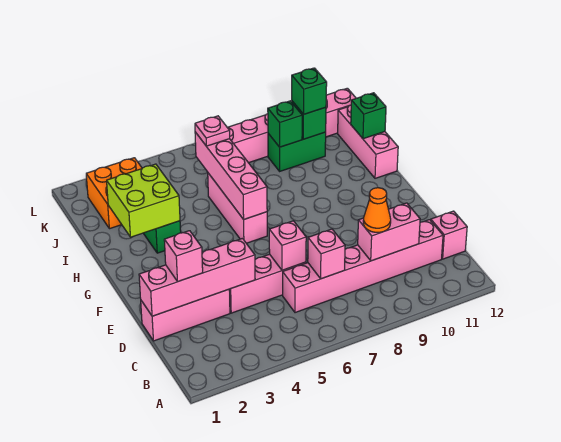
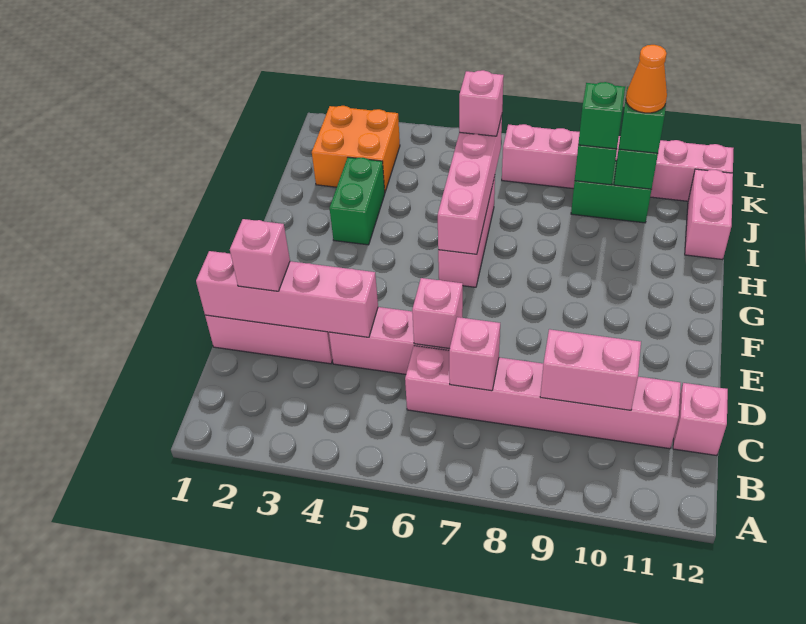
orange cone C9 level 3 -> orange cone J10 level 4
lime brick H2:I3 level 2 -> none
pink brick H12:J12 level 1 -> pink brick I12:J12 level 1
green brick I12 level 2 -> green brick J9 level 3
pink plate J6 level 3 -> pink brick J6 level 3

